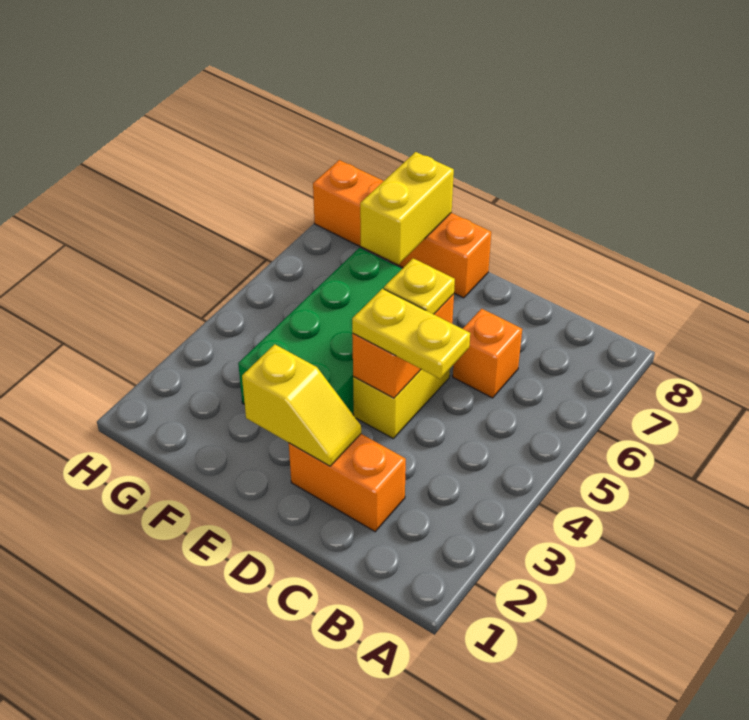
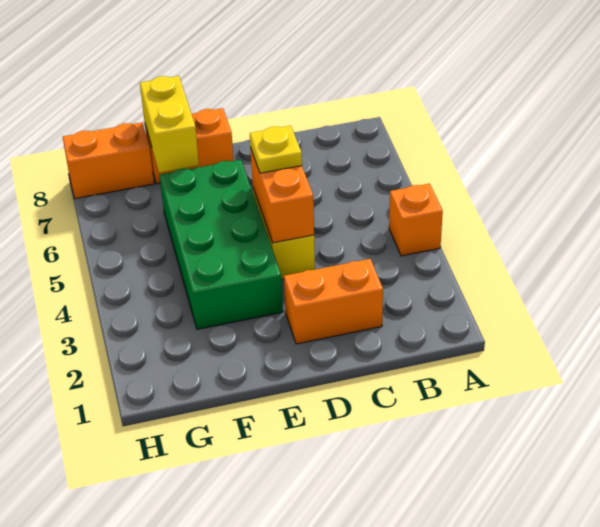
yellow plate C4:D4 level 3 -> none
orange brick C6 level 1 -> orange brick A4 level 1
yellow slope D2:E2 level 2 top E -> none

